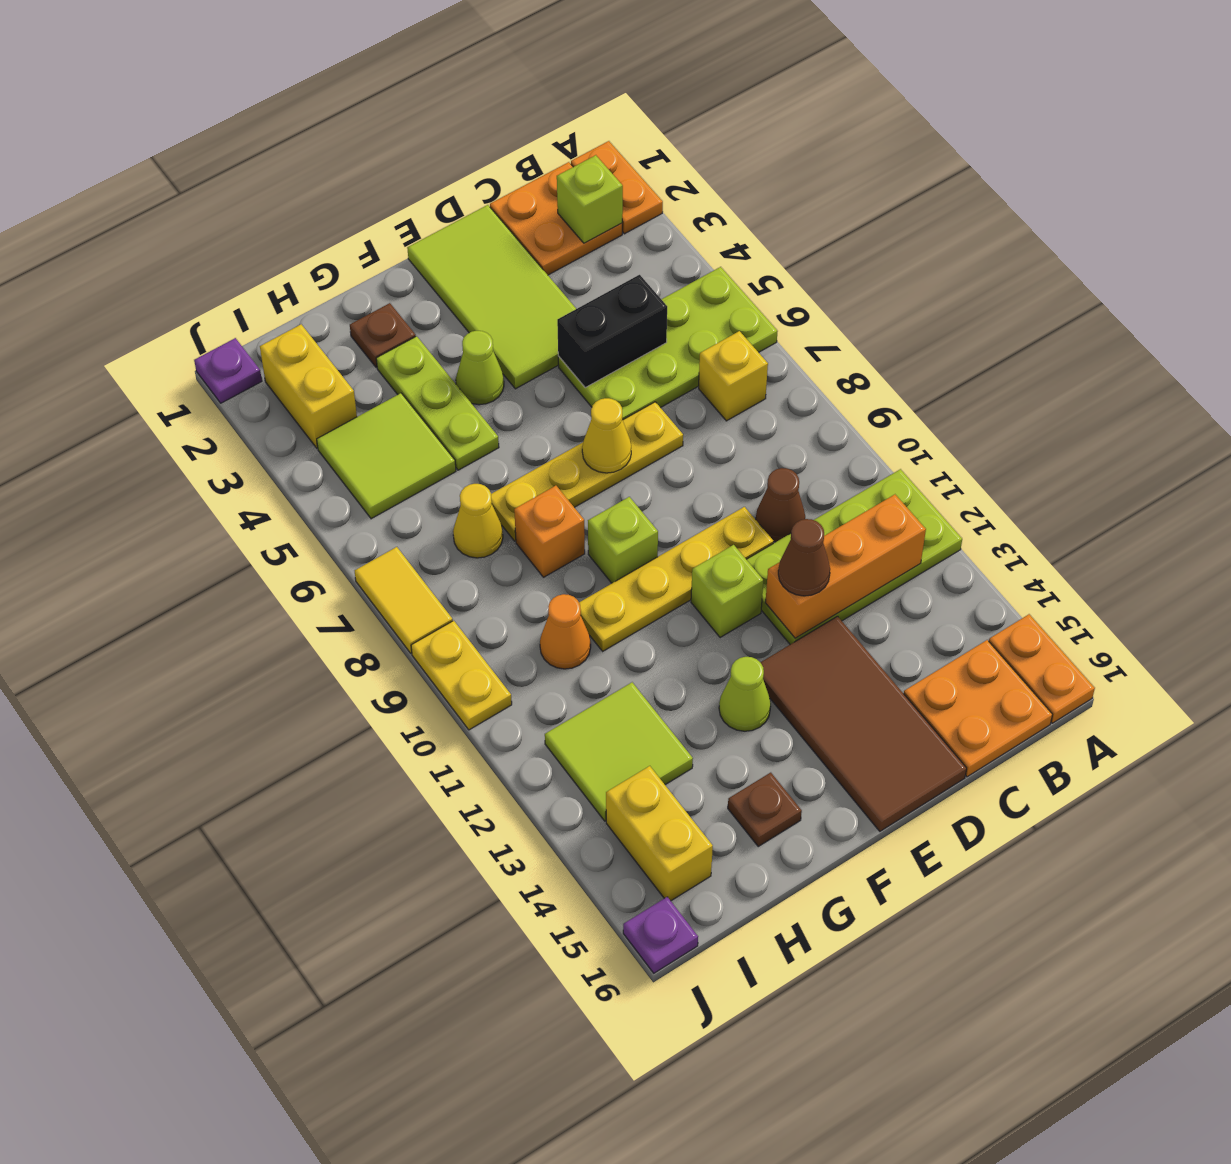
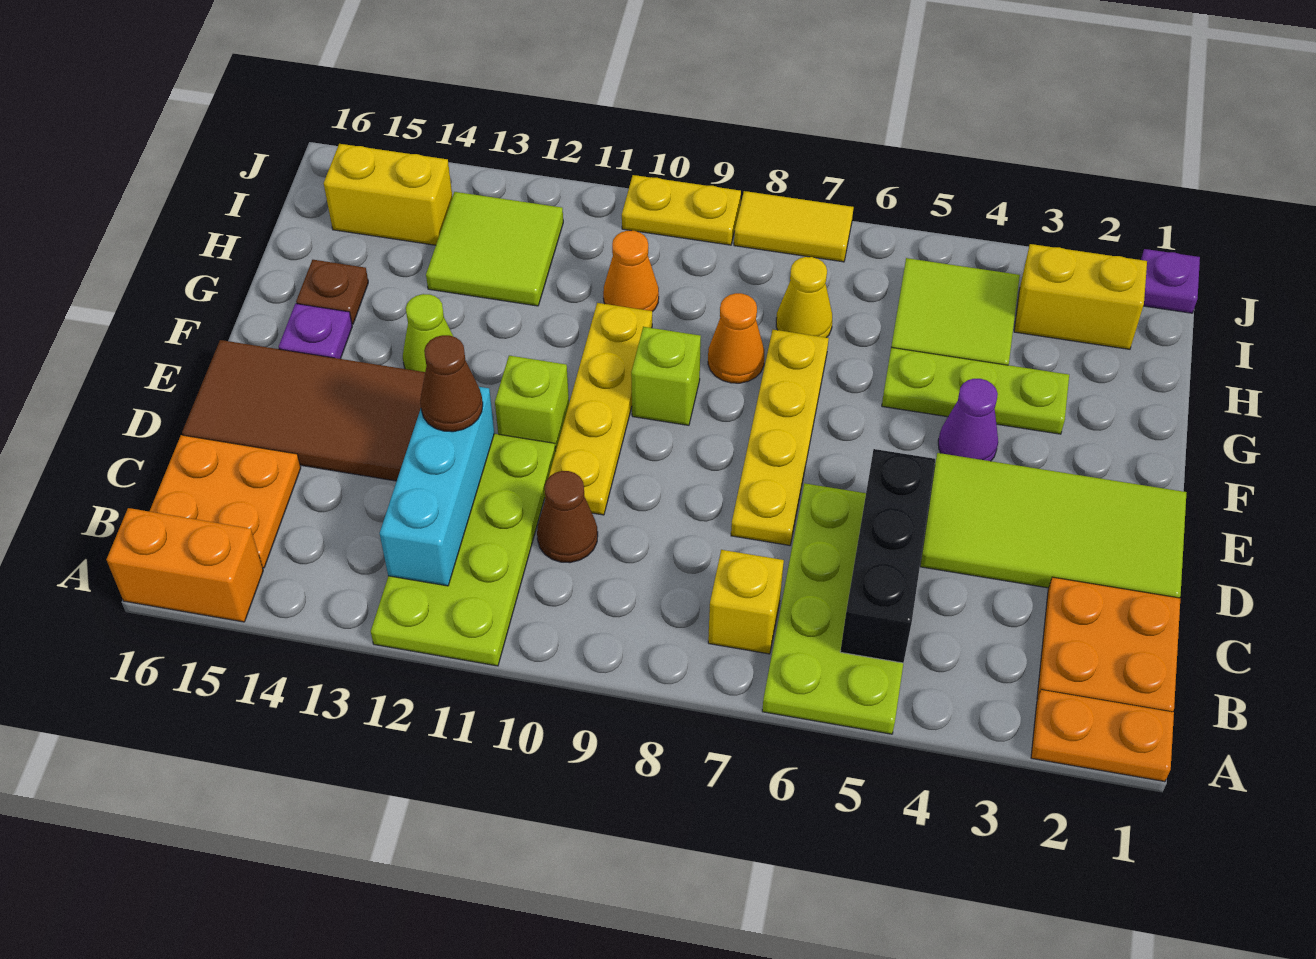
orange plate A15:A16 level 1 -> orange brick A15:A16 level 1
lime brick B2 level 2 -> none
orange brick B12:D12 level 2 -> cyan brick B12:D12 level 2
black brick C5:D5 level 2 -> black brick B5:D5 level 2
yellow cone E7 level 2 -> none
lime cone F4 level 1 -> purple cone F4 level 1
brown plate G2 level 1 -> none
orange brick G8 level 1 -> orange cone G8 level 1
purple plate J16 level 1 -> purple plate F15 level 1

